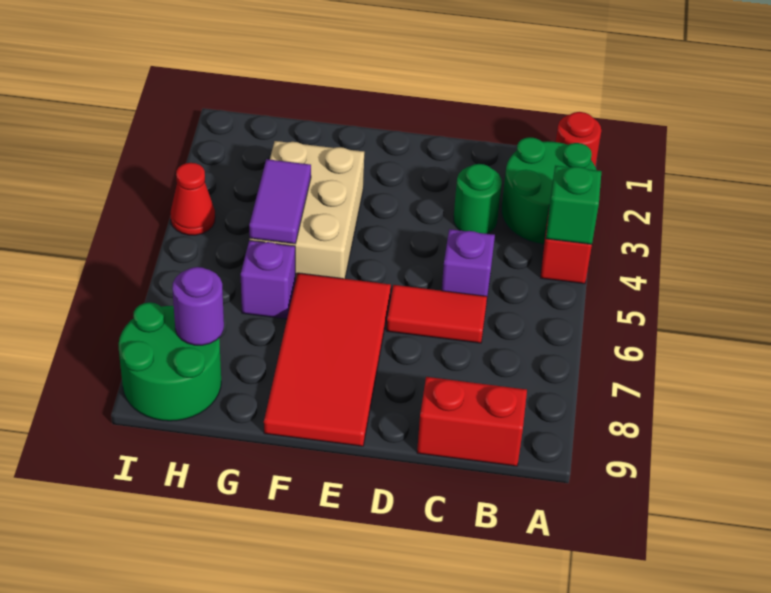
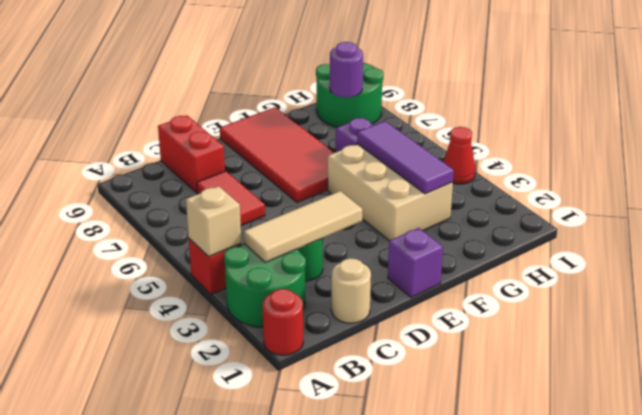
green brick A4 level 2 -> tan brick A4 level 2
none -> tan tile B3:D3 level 2
red brick B9:C9 level 1 -> red brick C8:C9 level 1
none -> tan round brick C1 level 1
purple brick C5 level 1 -> purple brick E1 level 1
red tile C6:D6 level 1 -> red tile C6:C7 level 1
purple tile G4:G5 level 2 -> purple tile G3:G5 level 2

